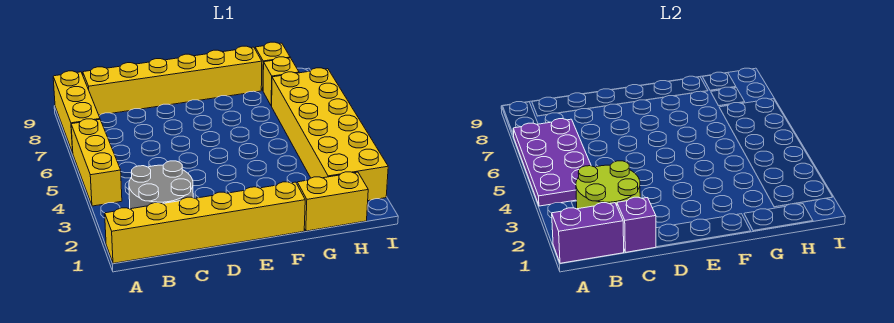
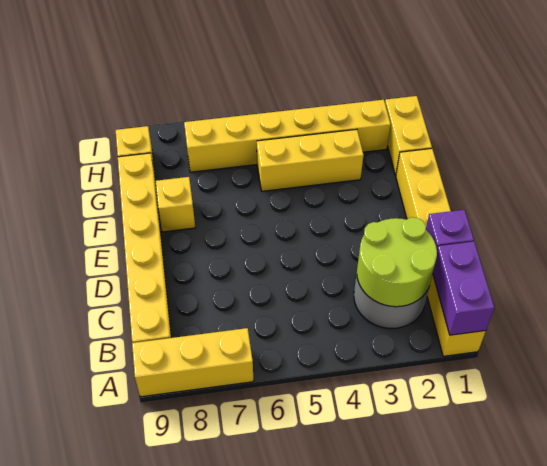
yellow brick A4:A6 level 1 -> yellow brick G3:G5 level 1
purple plate A4:B7 level 2 -> none
yellow brick H2:I7 level 1 -> yellow brick H2:H7 level 1
yellow brick H8 level 1 -> yellow brick F8 level 1

